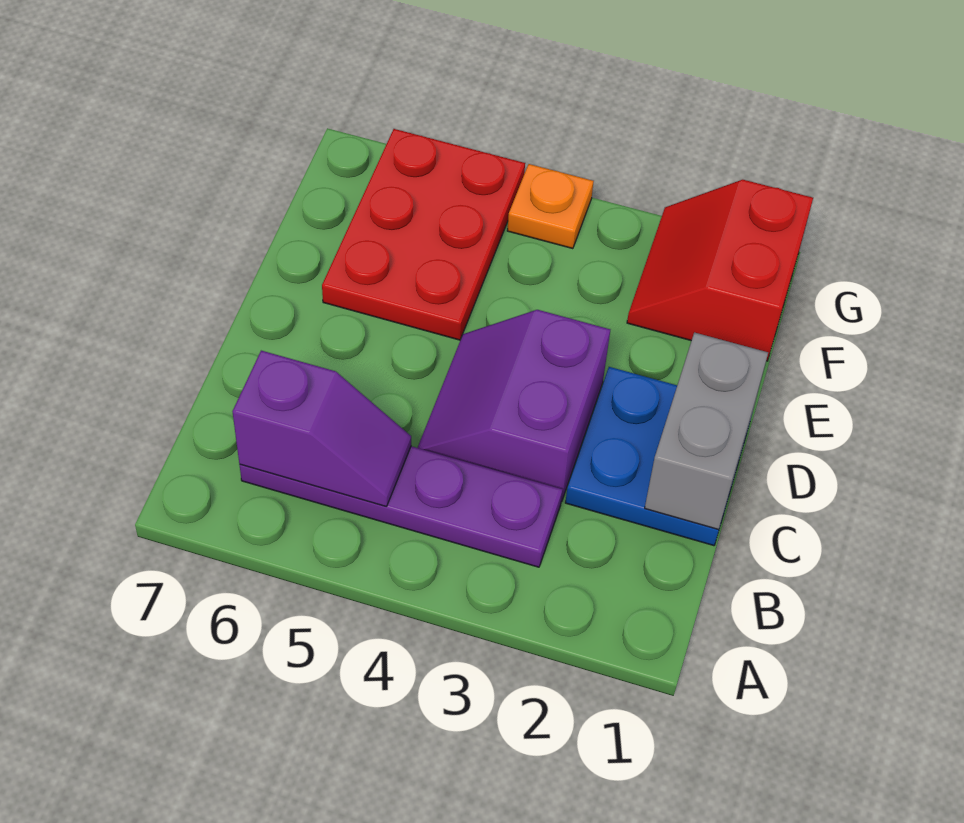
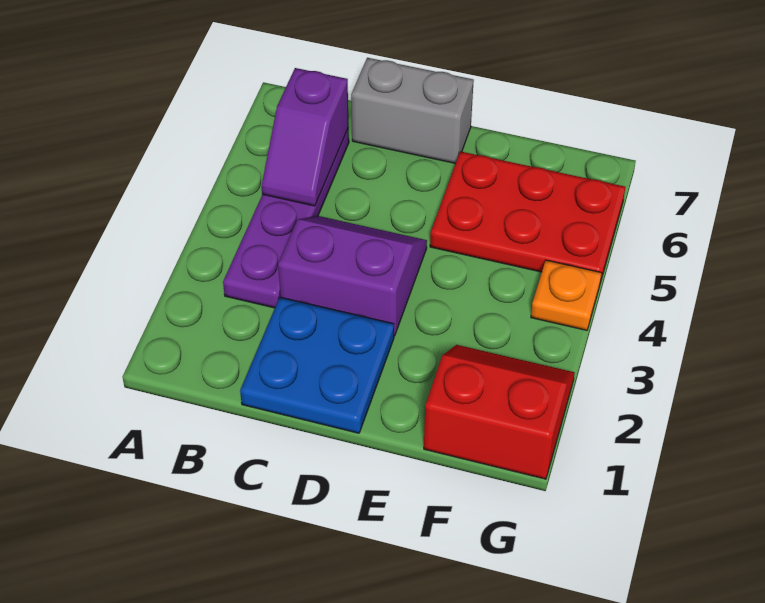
grey brick C1:D1 level 2 -> grey brick C7:D7 level 1

